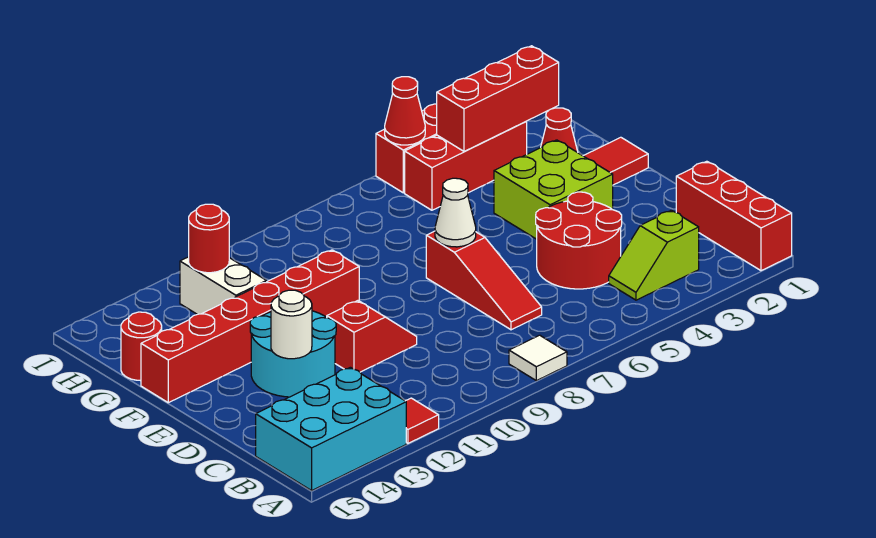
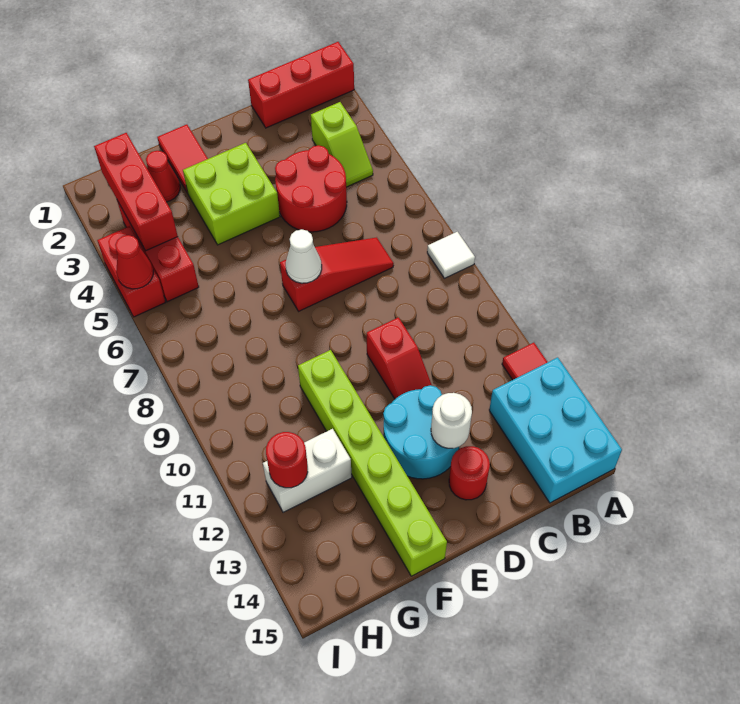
red slope D10:D11 level 1 top 11 -> red slope D10:D11 level 1 top 10
red brick F10:F15 level 1 -> lime brick F10:F15 level 1
red round brick G15 level 1 -> red round brick D14 level 1

